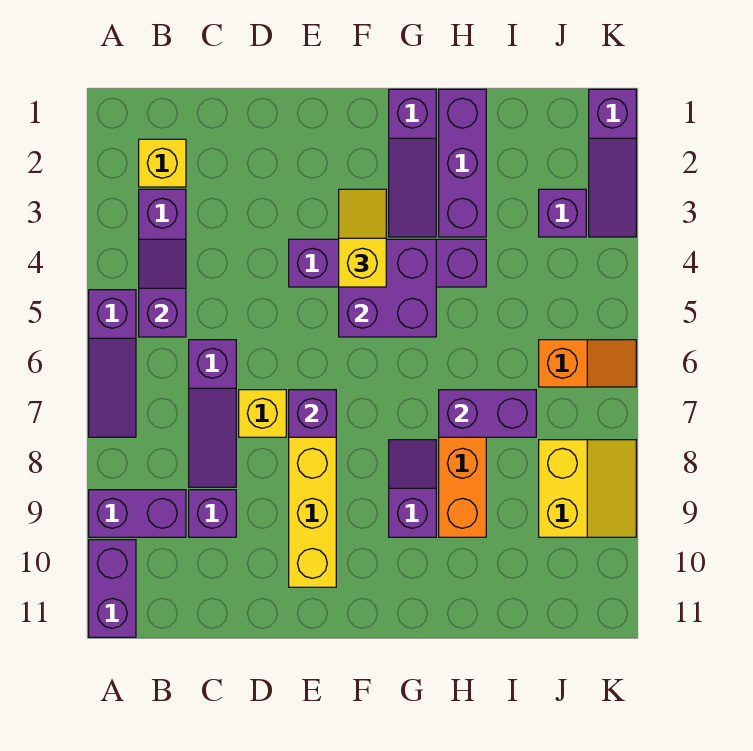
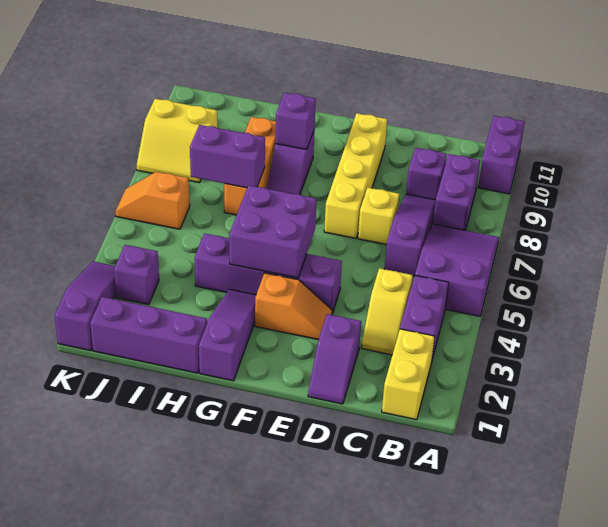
purple slope A5:A7 level 1 top 5 -> purple slope A5:B7 level 1 top 5
purple brick A9:B9 level 1 -> purple brick B8:B9 level 1
yellow brick B2 level 1 -> yellow brick B1:B2 level 1
purple slope B4:B5 level 2 top 5 -> purple slope D1:D2 level 1 top 2
none -> orange slope E3:F3 level 1 top F
purple brick E7 level 2 -> purple brick G9 level 2
yellow slope F3:F4 level 3 top 4 -> yellow slope C3:C4 level 1 top 4
purple brick H1:H3 level 1 -> purple brick H1:J1 level 1
yellow slope J8:K9 level 1 top J -> yellow slope J8:K9 level 1 top 9

